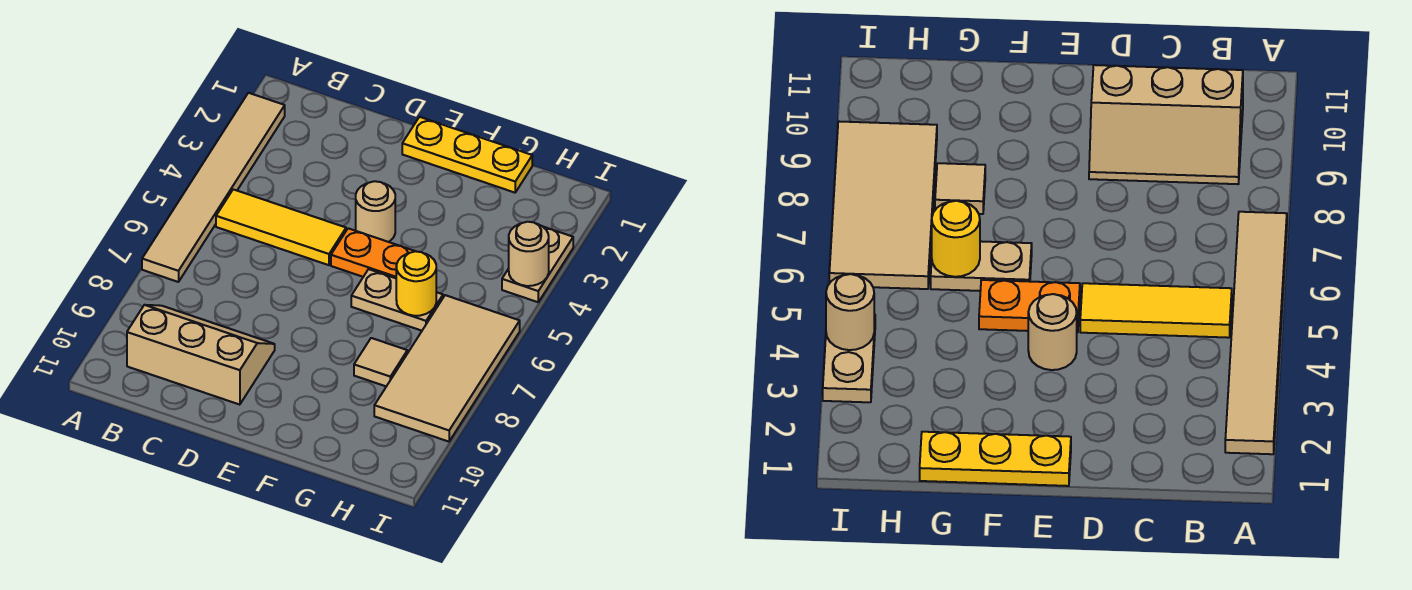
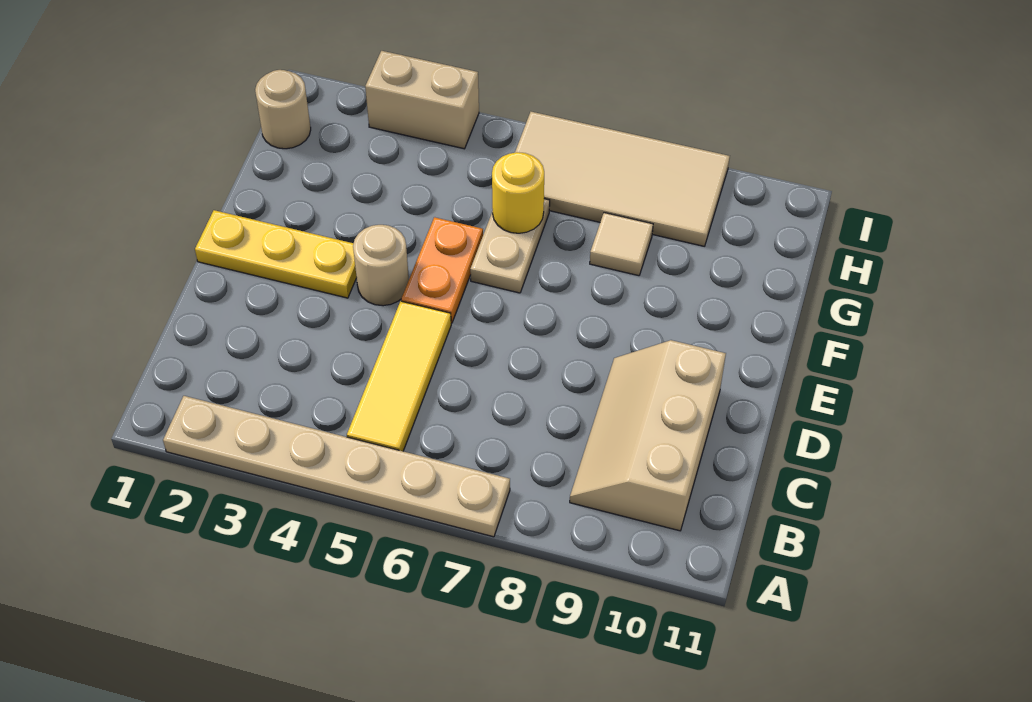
tan tile A2:A7 level 1 -> tan plate A2:A7 level 1
yellow plate E1:G1 level 1 -> yellow plate E1:E3 level 1
tan plate I3:I4 level 1 -> tan brick I3:I4 level 1
tan round brick I4 level 2 -> tan round brick H1 level 1

